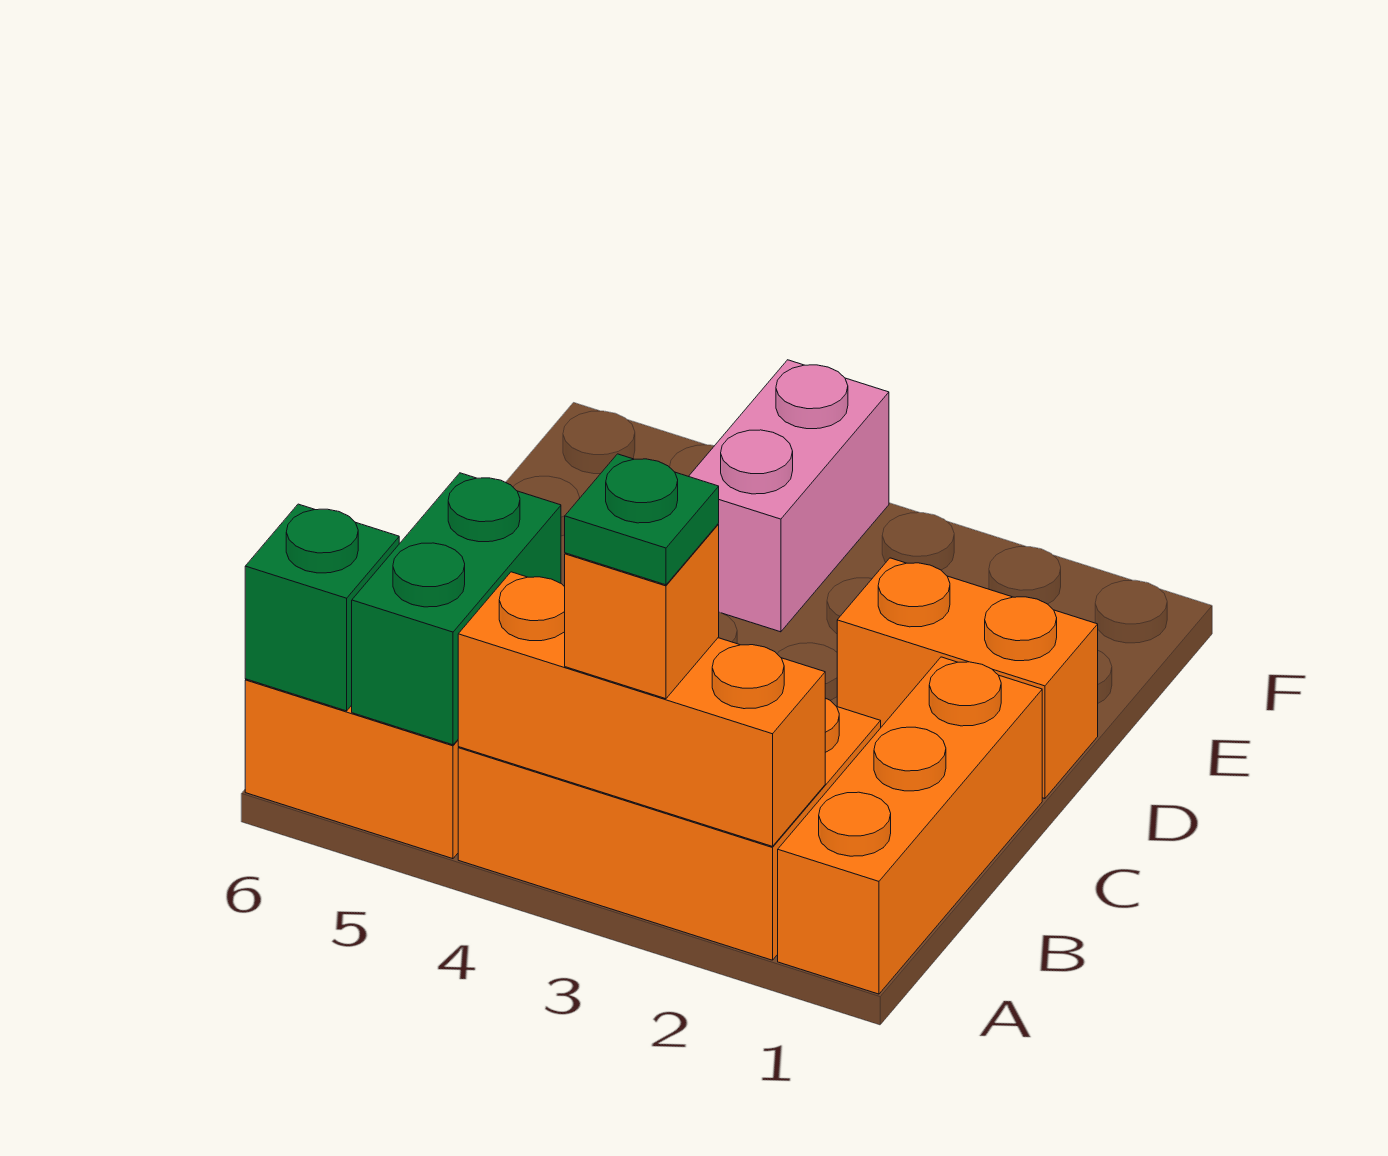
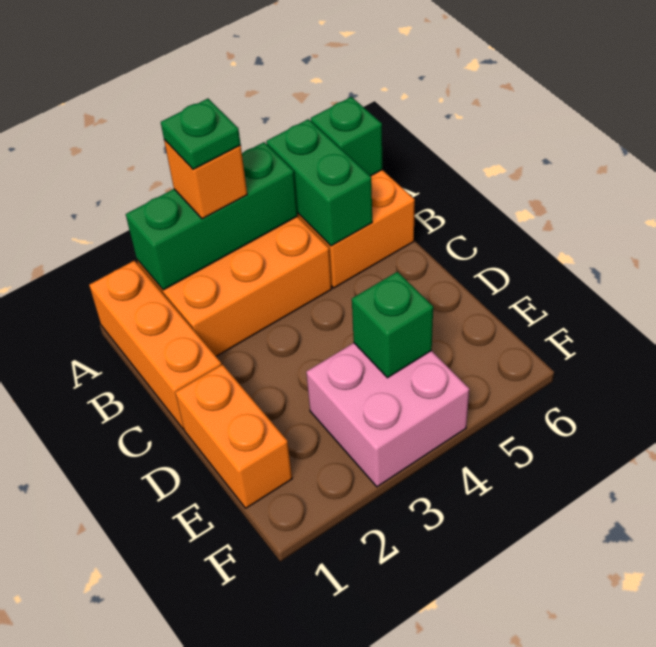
orange brick A2:A4 level 2 -> green brick A2:A4 level 2
orange brick D1:D2 level 1 -> orange brick D1:E1 level 1
pink brick E4:F4 level 1 -> pink brick E3:F4 level 1
none -> green brick E4 level 2

